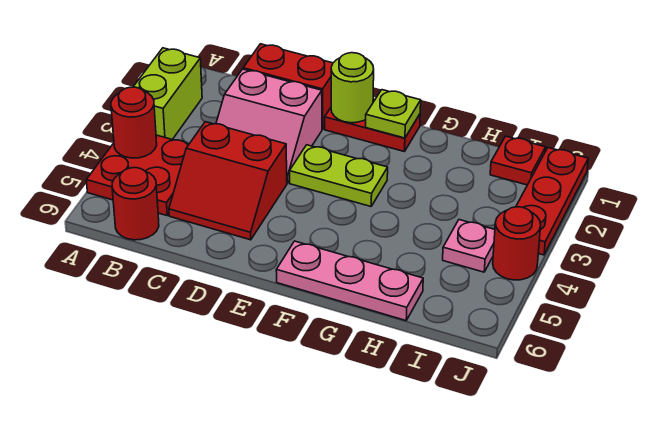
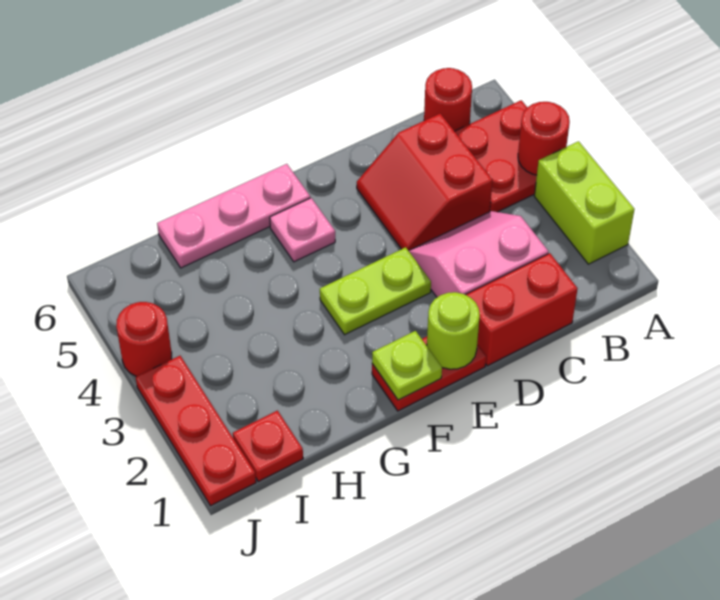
red slope C4:D5 level 1 top 4 -> red slope C4:D5 level 1 top C
pink plate I4 level 1 -> pink plate F5 level 1

